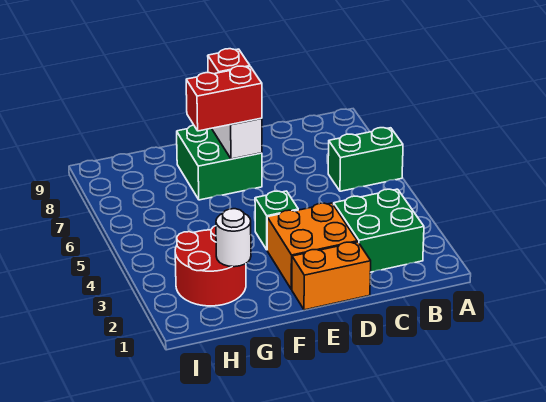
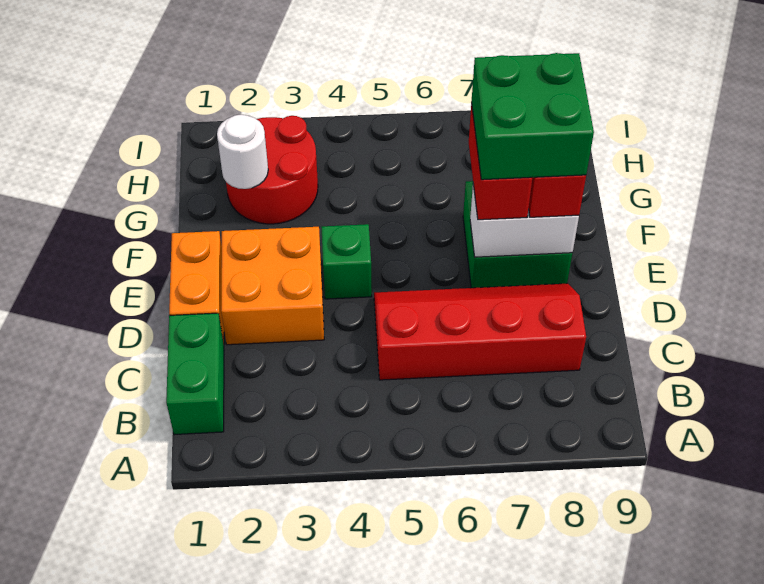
green brick A6:B6 level 1 -> green brick B1:C1 level 1
green brick B2:C3 level 1 -> green brick E7:F8 level 4
none -> red slope C5:D8 level 1 top C

